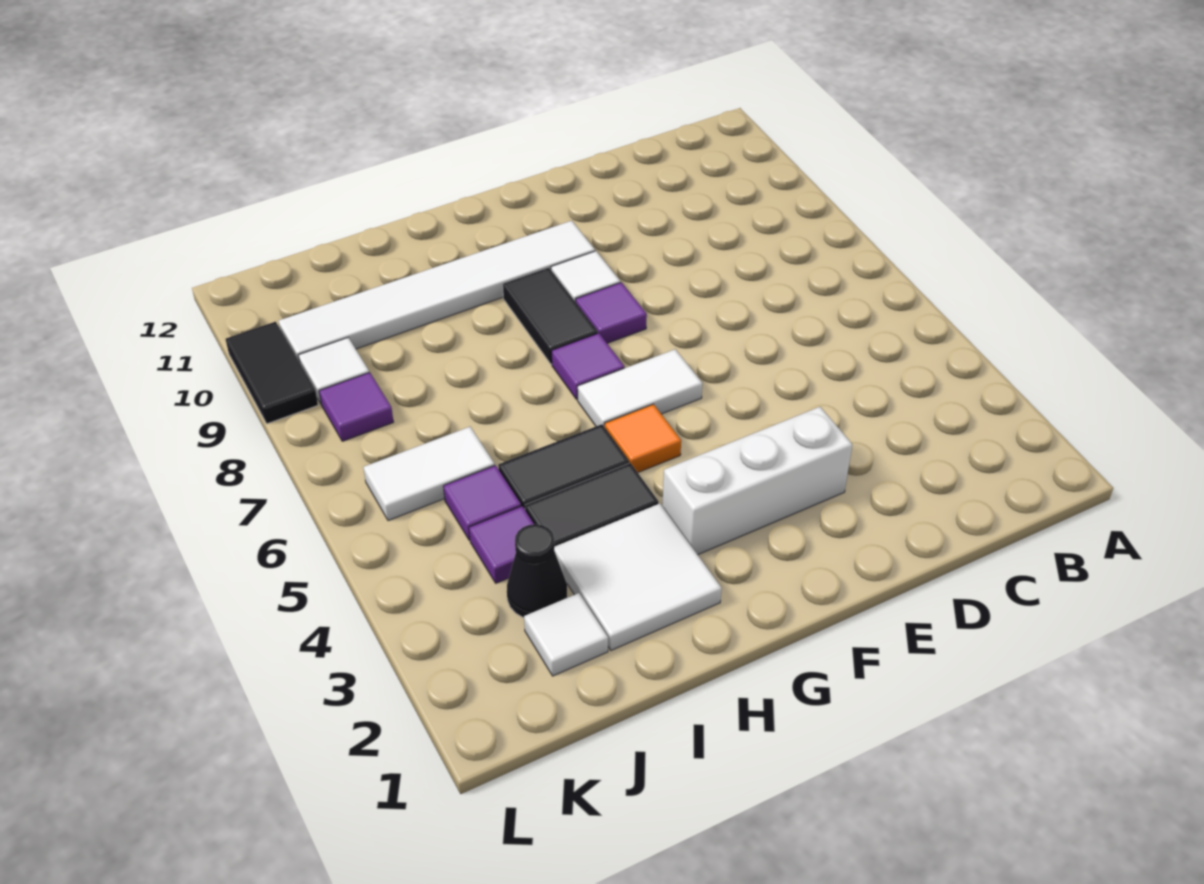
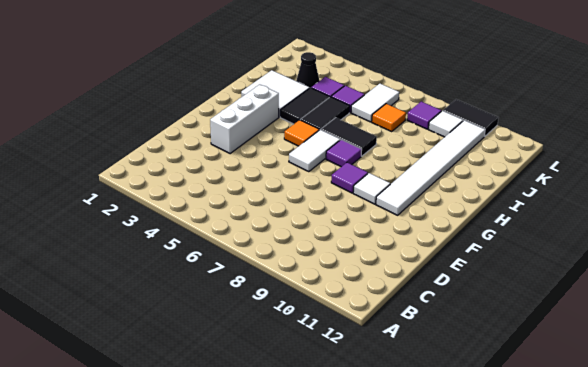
black tile G8:G9 level 1 -> black tile H6:H7 level 1
white tile J2 level 1 -> none
none -> orange tile J7 level 1

